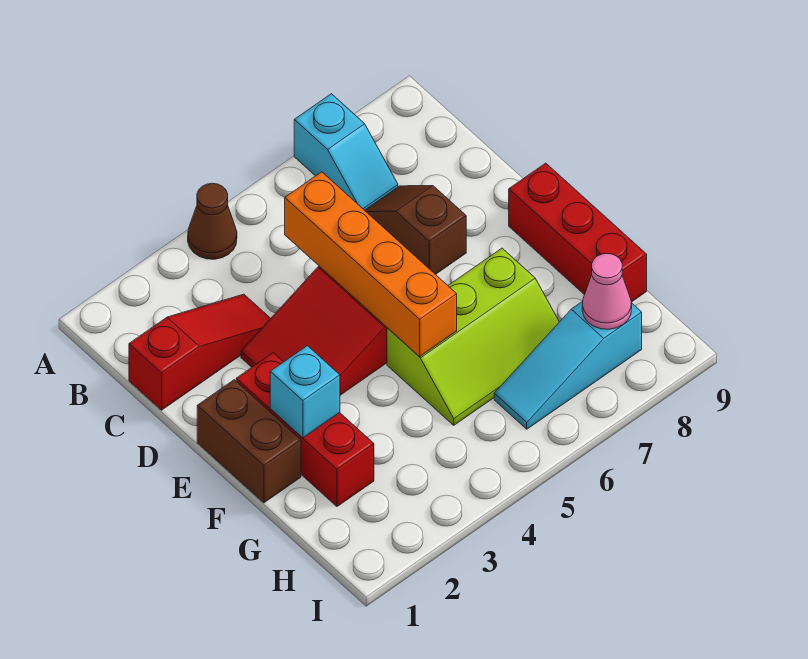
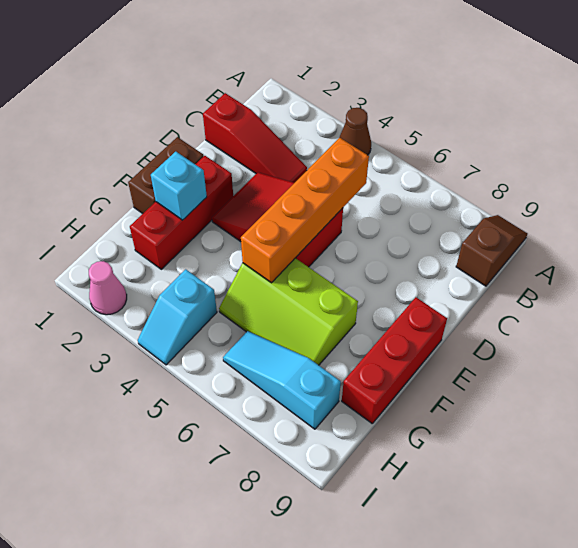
cyan slope A7:B7 level 1 top A -> cyan slope H4:I4 level 1 top H
brown slope C7:D7 level 1 top D -> brown slope A9:B9 level 1 top B
pink cone H8 level 2 -> pink cone I2 level 1

